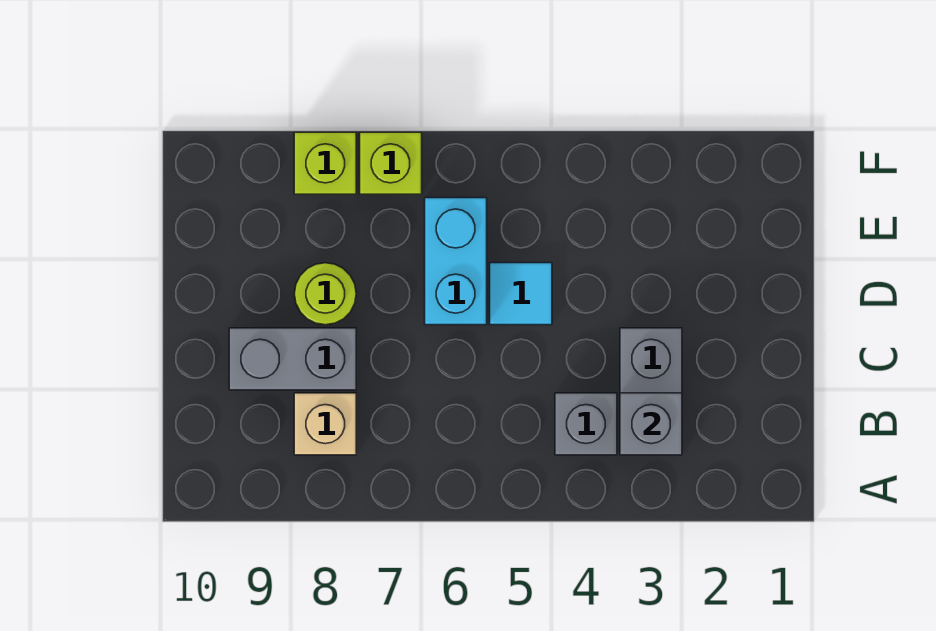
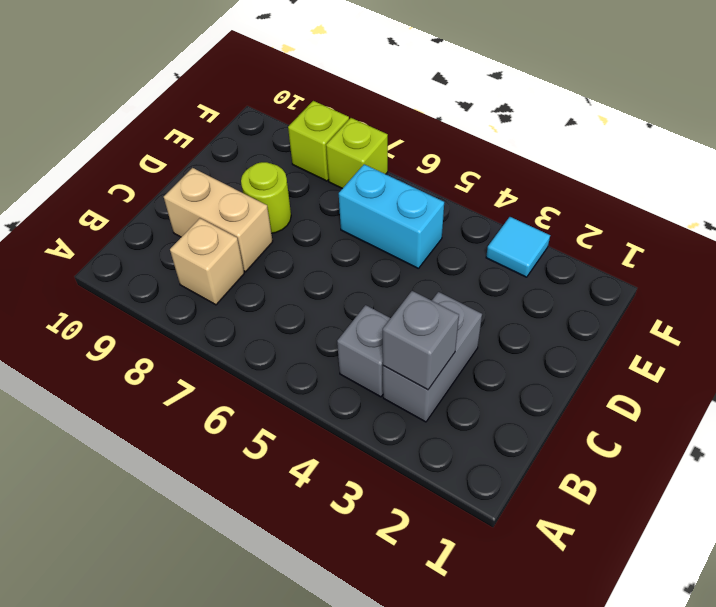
grey brick C8:C9 level 1 -> tan brick C8:C9 level 1
cyan tile D5 level 1 -> cyan tile F3 level 1
cyan brick D6:E6 level 1 -> cyan brick E5:E6 level 1

